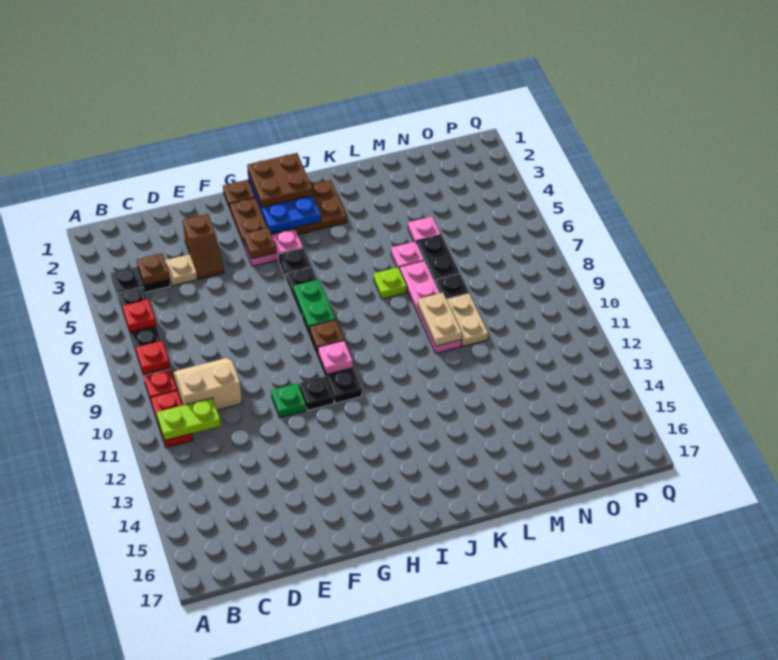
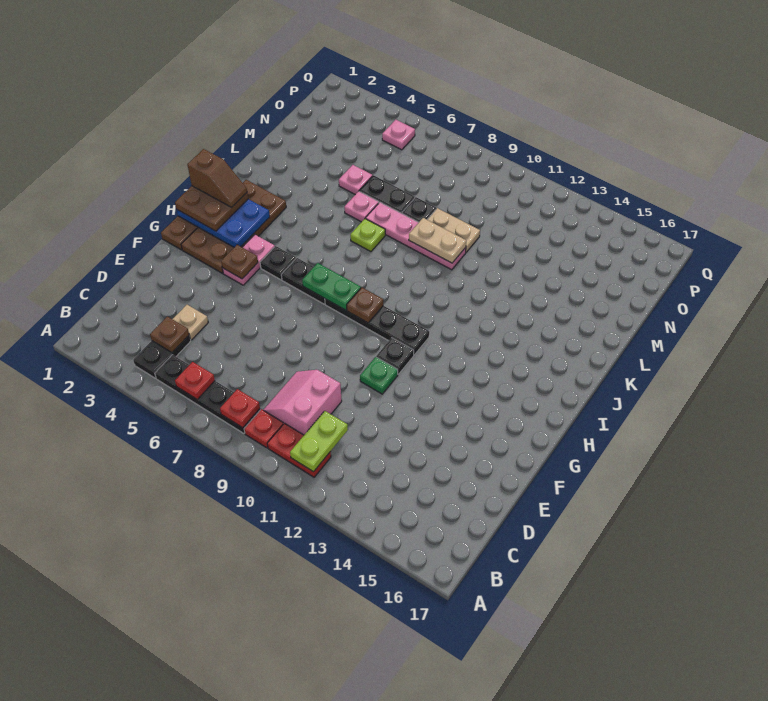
tan slope C9:D10 level 1 top 10 -> pink slope C9:D10 level 1 top 10
brown slope E3:E4 level 1 top 3 -> brown slope I1:I2 level 4 top 1
pink plate H10 level 2 -> pink plate P5 level 1

